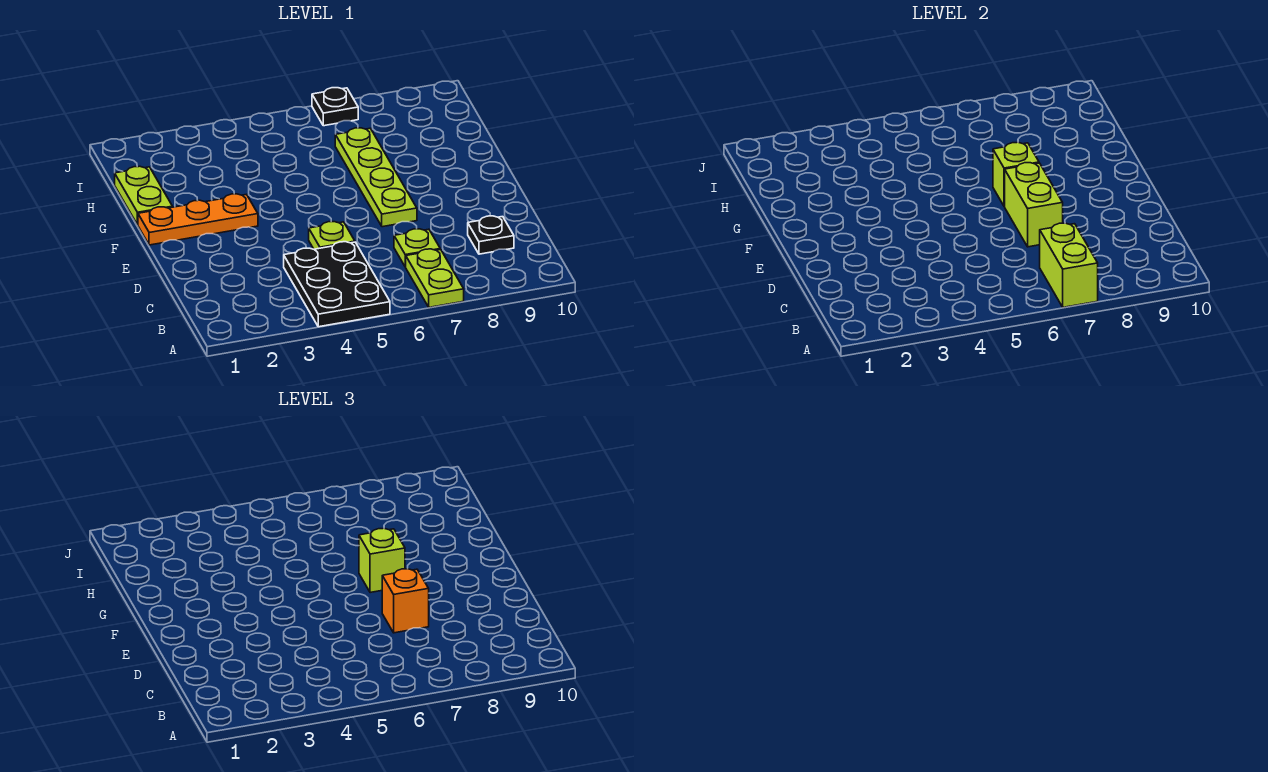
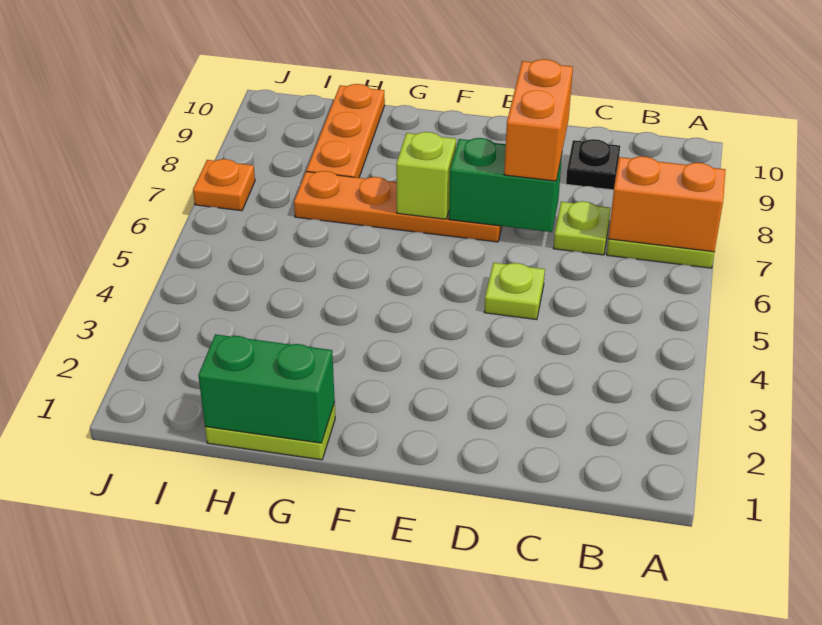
black plate A4:C5 level 1 -> none
lime brick A7:B7 level 2 -> orange brick A7:B7 level 2
lime brick D7:E7 level 2 -> green brick D7:E7 level 2
orange brick D7 level 3 -> orange brick D7:D8 level 3
lime plate E7:H7 level 1 -> orange plate E7:H7 level 1
orange plate F1:F3 level 1 -> orange plate H8:H10 level 1
lime brick F7 level 3 -> none
none -> green brick G1:H1 level 2
black plate J7 level 1 -> orange plate J7 level 1

